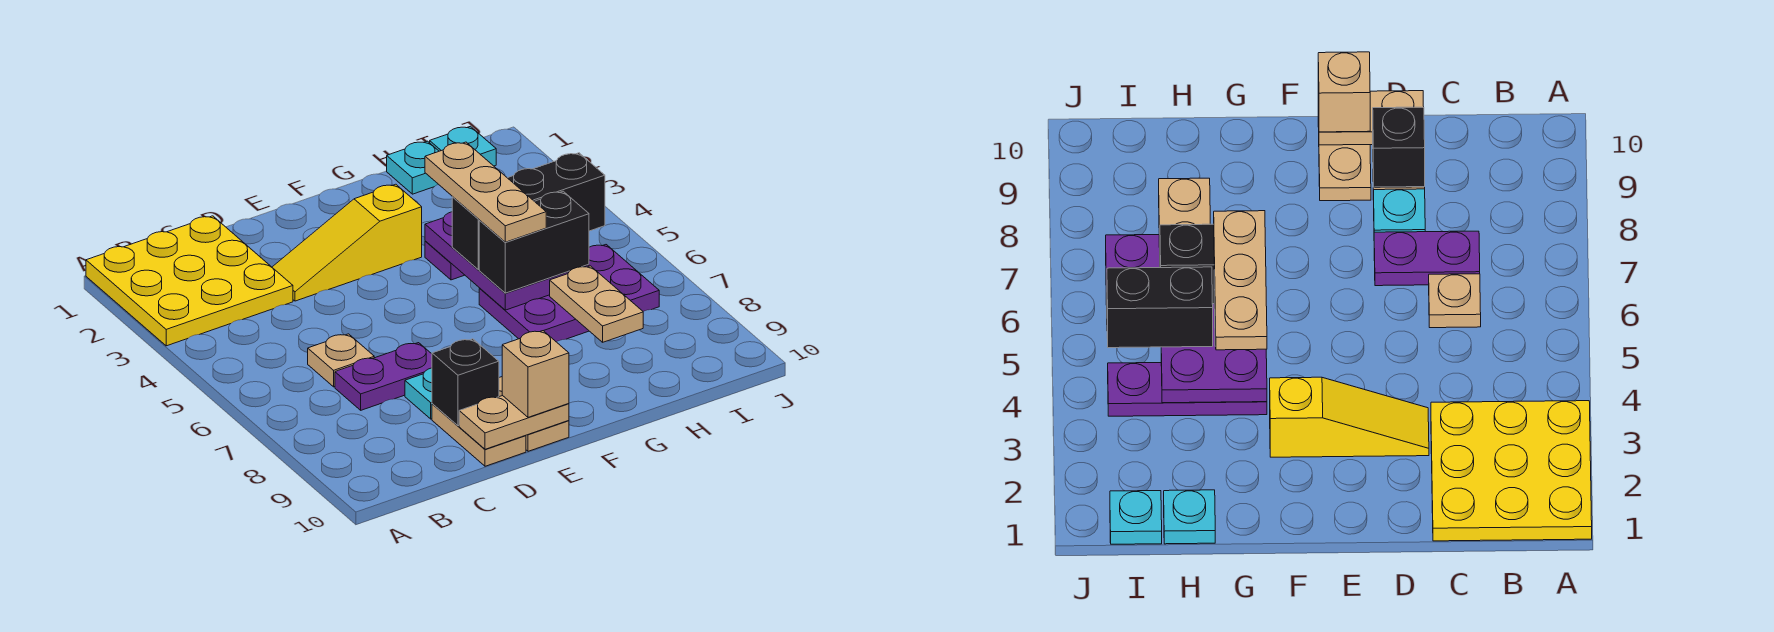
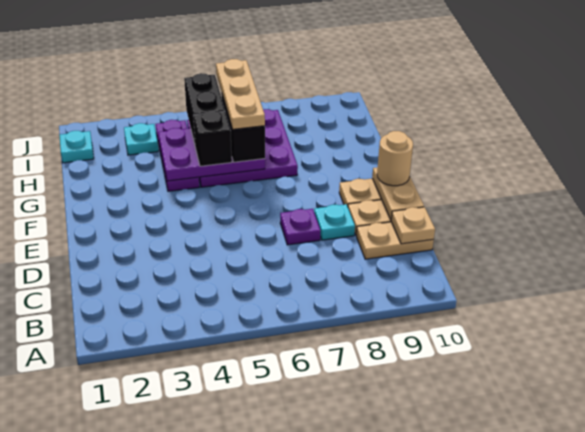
yellow plate A1:C3 level 1 -> none
tan plate C6 level 1 -> tan plate C10 level 2
purple plate C7:D7 level 1 -> purple plate D7 level 1
yellow slope D3:F3 level 1 top F -> none
black brick D9 level 2 -> none
tan brick E10 level 3 -> tan round brick E10 level 3
tan plate G4:G6 level 4 -> tan plate G6:I6 level 4
purple plate G6:I7 level 1 -> purple plate G5:I7 level 1
cyan plate H1 level 1 -> cyan plate I3 level 1
tan plate H7:H8 level 2 -> tan plate C9:C10 level 1

